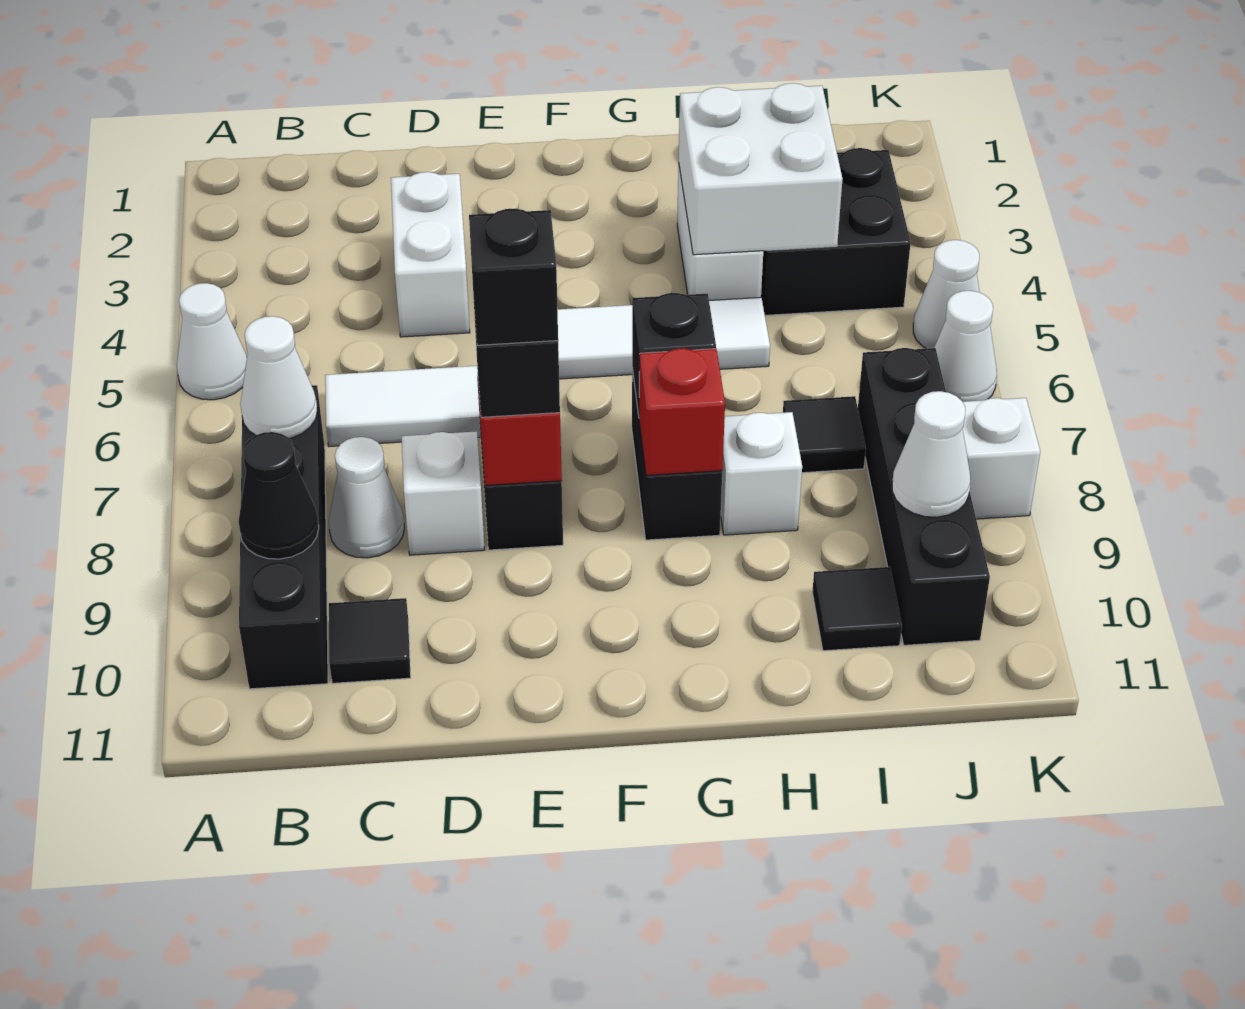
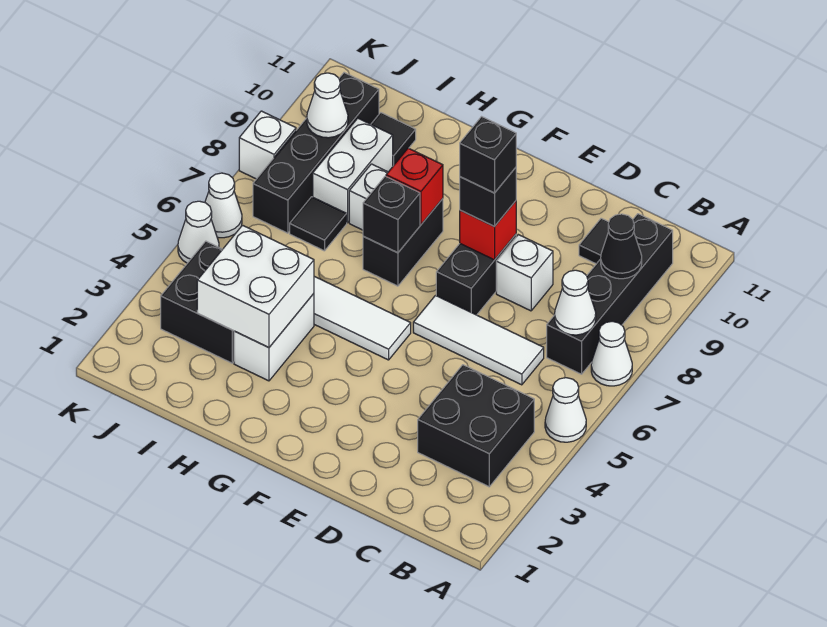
none -> black brick B3:C4 level 1
white cone C8 level 1 -> white cone A7 level 1
white brick D3:D4 level 1 -> white brick I8:I9 level 1

